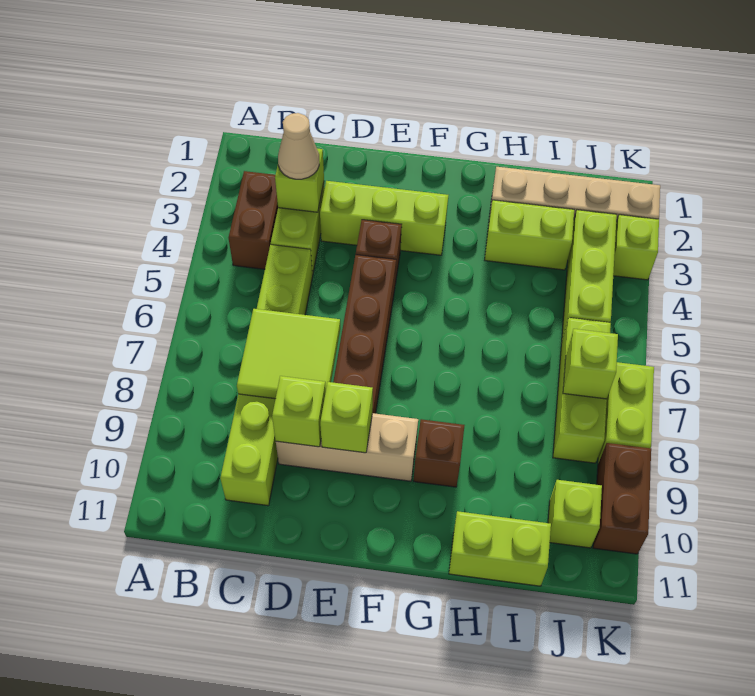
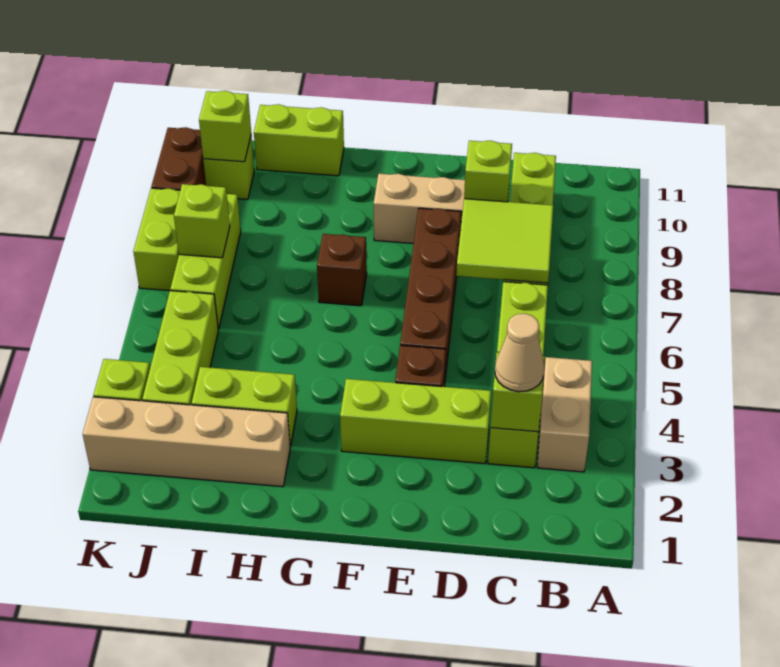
brown brick B3:B4 level 1 -> tan brick B3:B4 level 1
lime brick E9 level 2 -> lime brick J10 level 2
brown brick G9 level 1 -> brown brick G7 level 1

